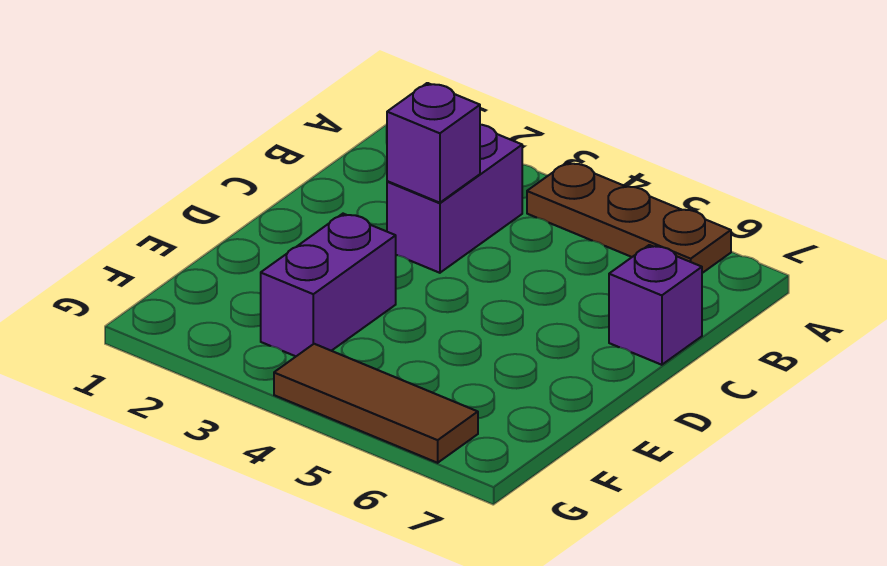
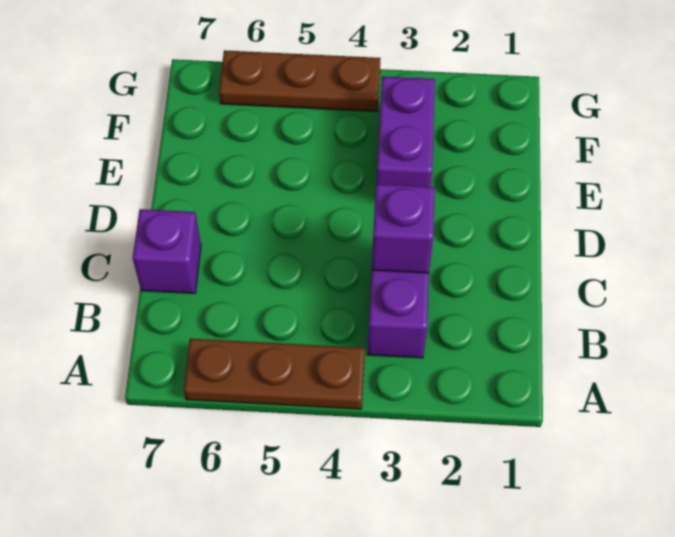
brown tile G4:G6 level 1 -> brown plate G4:G6 level 1

